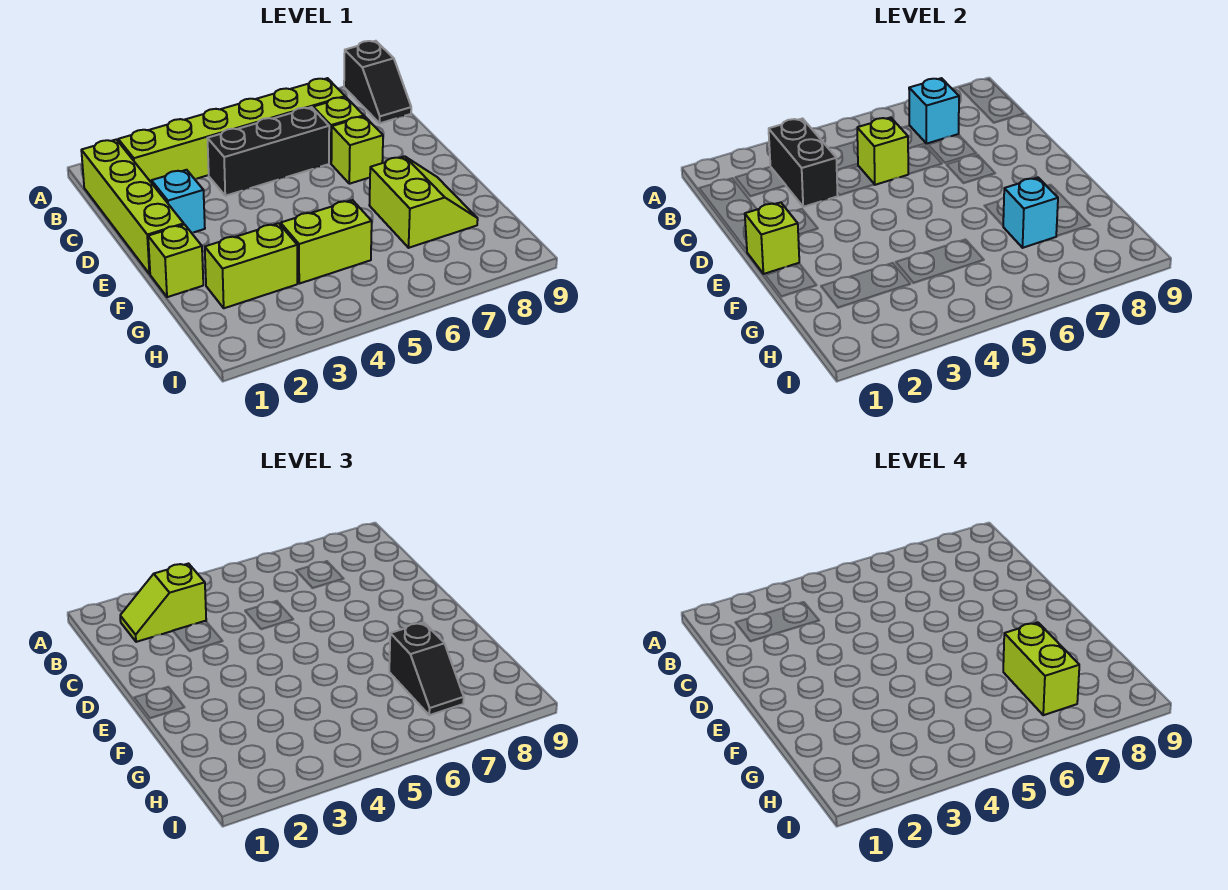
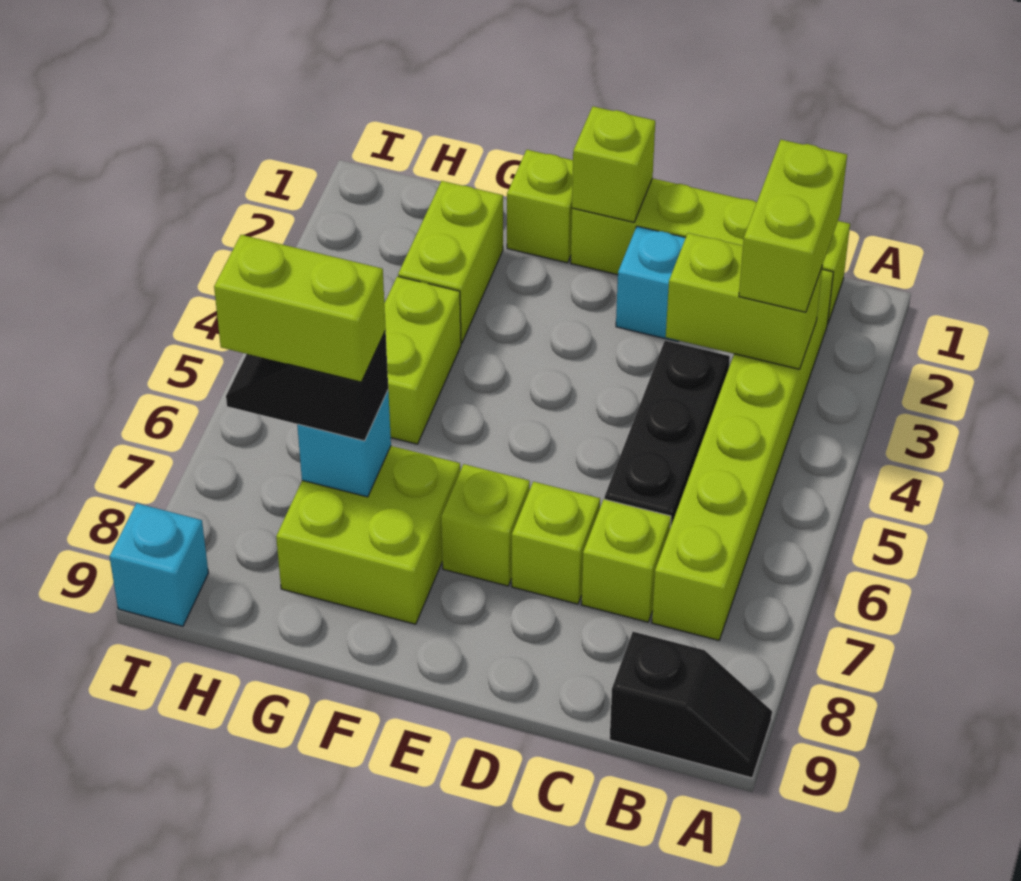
black slope A9:B9 level 1 top A -> black slope A9:B9 level 1 top B
lime slope B2:B3 level 3 top 3 -> lime brick B2:B3 level 3
black brick B3:C3 level 2 -> lime brick B3:C3 level 2
cyan brick B7 level 2 -> cyan brick I9 level 1
lime brick C5 level 2 -> lime brick E7 level 1
lime slope F7:G8 level 1 top 7 -> lime brick F7:G8 level 1

